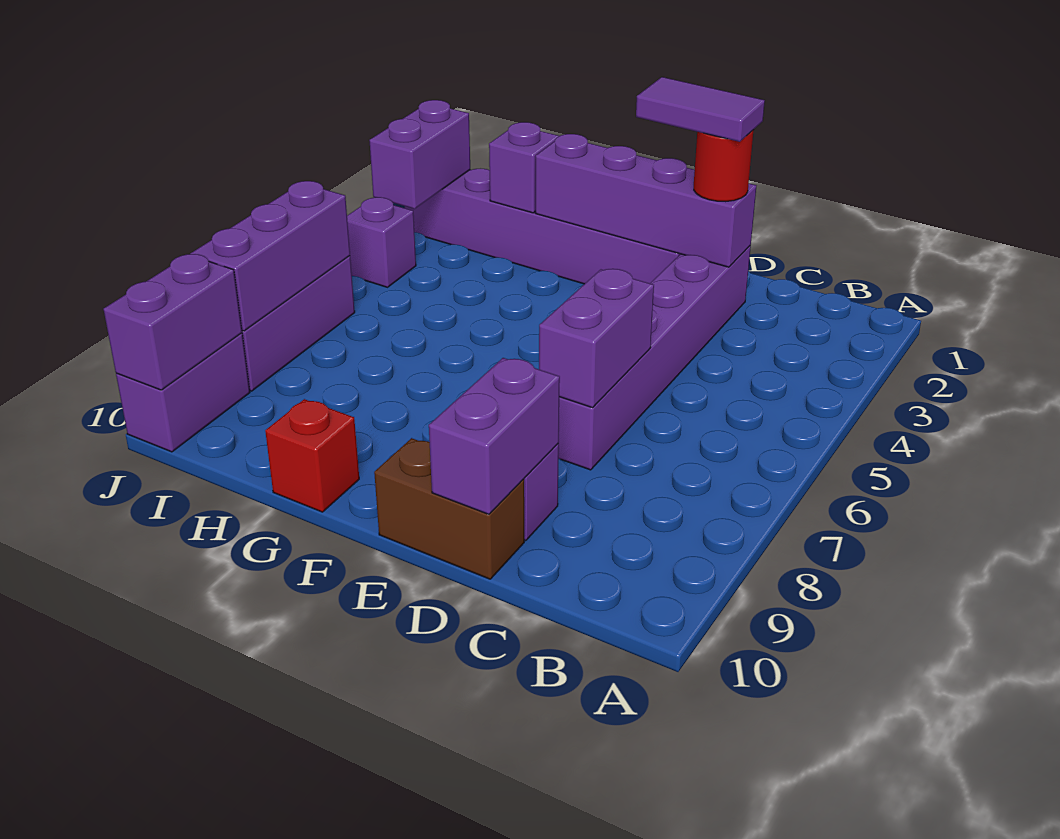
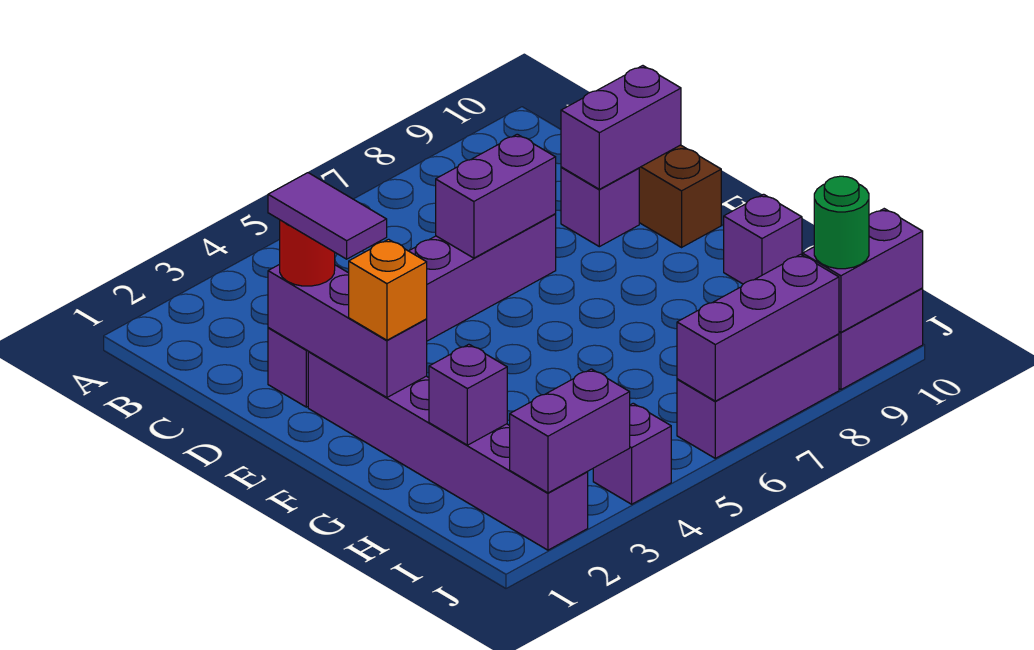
purple brick D2:G2 level 2 -> purple brick D2:F2 level 2
none -> orange brick F2 level 3
red brick G10 level 1 -> purple brick G10 level 1
none -> green round brick J9 level 3

